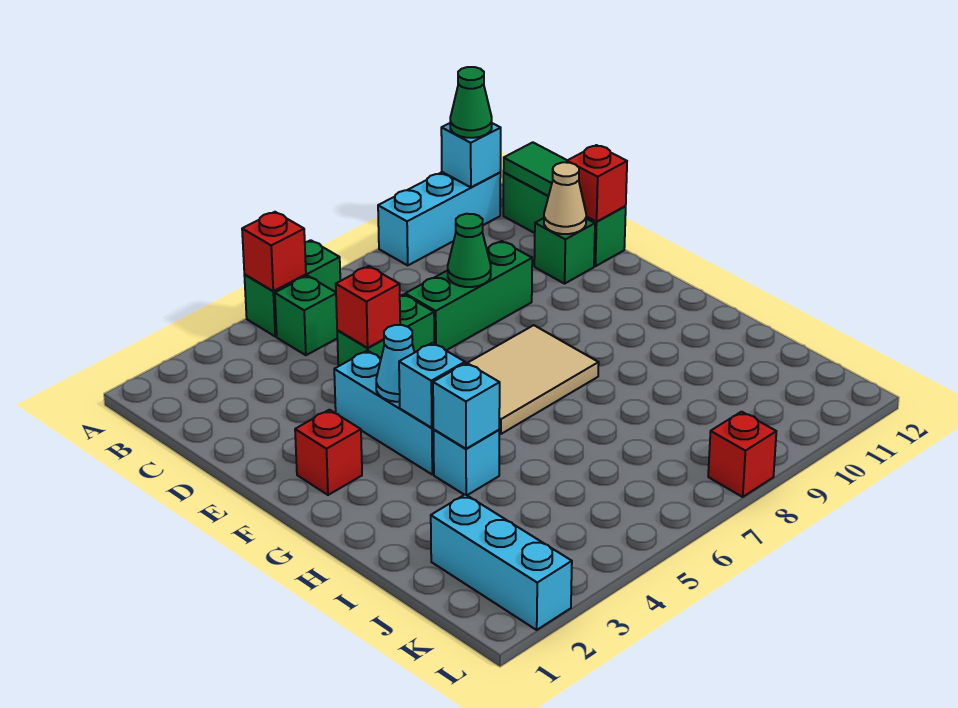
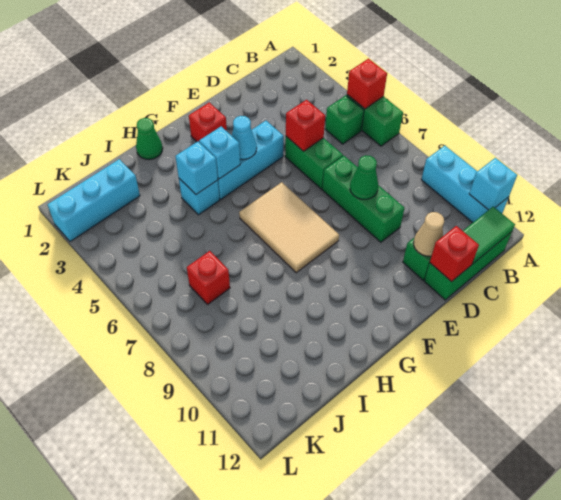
green cone A11 level 3 -> green cone H1 level 1
red brick L8 level 1 -> red brick J7 level 1

